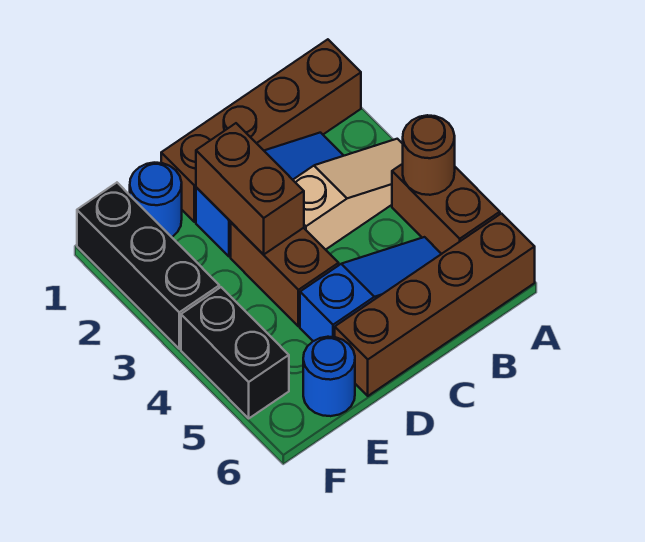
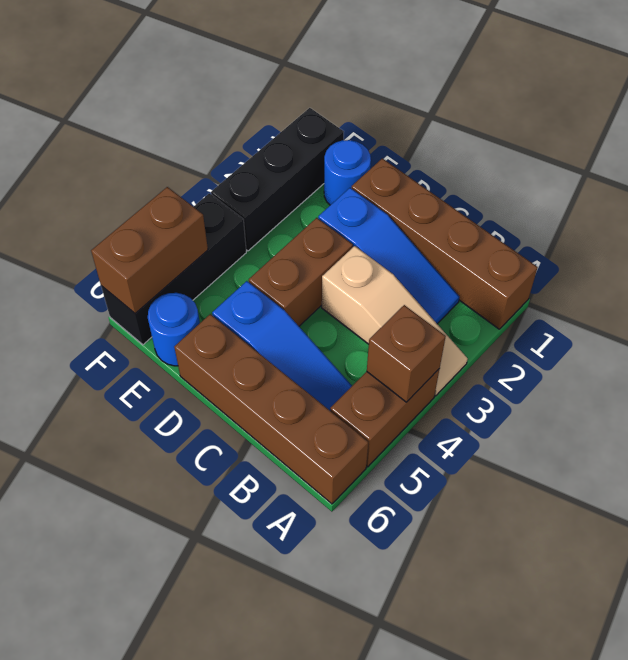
brown round brick A4 level 2 -> brown brick A4 level 2
brown brick D2:D3 level 2 -> brown brick F5:F6 level 2
black brick F4:F5 level 1 -> black brick F4:F6 level 1

